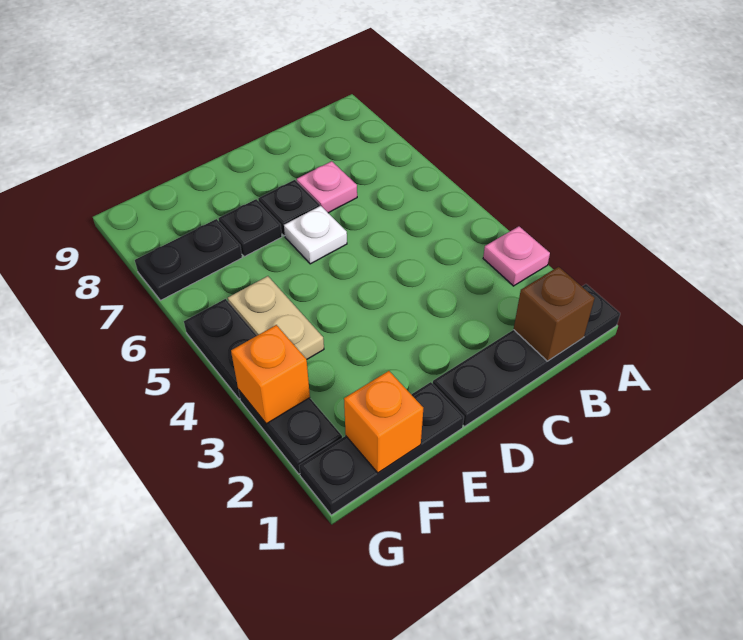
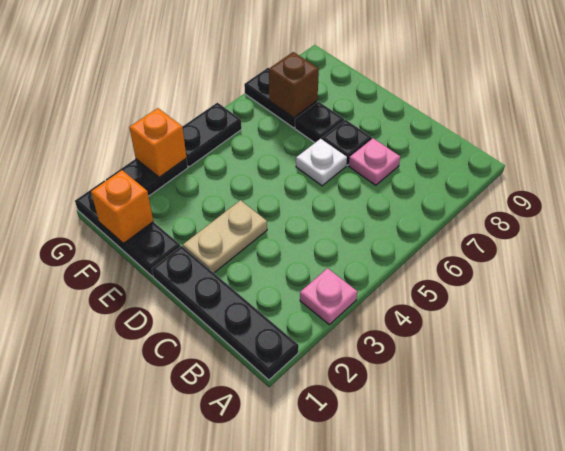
brown brick B1 level 2 -> brown brick F7 level 2
tan plate F4:F5 level 1 -> tan plate D2:D3 level 1

